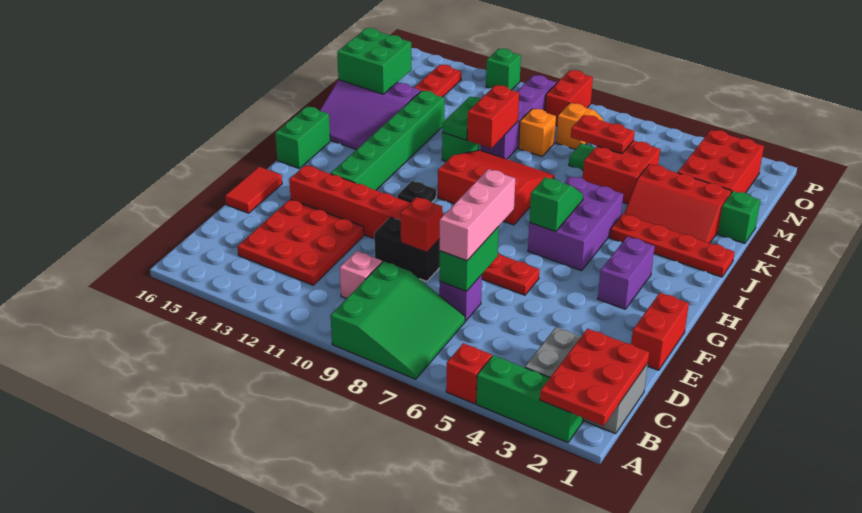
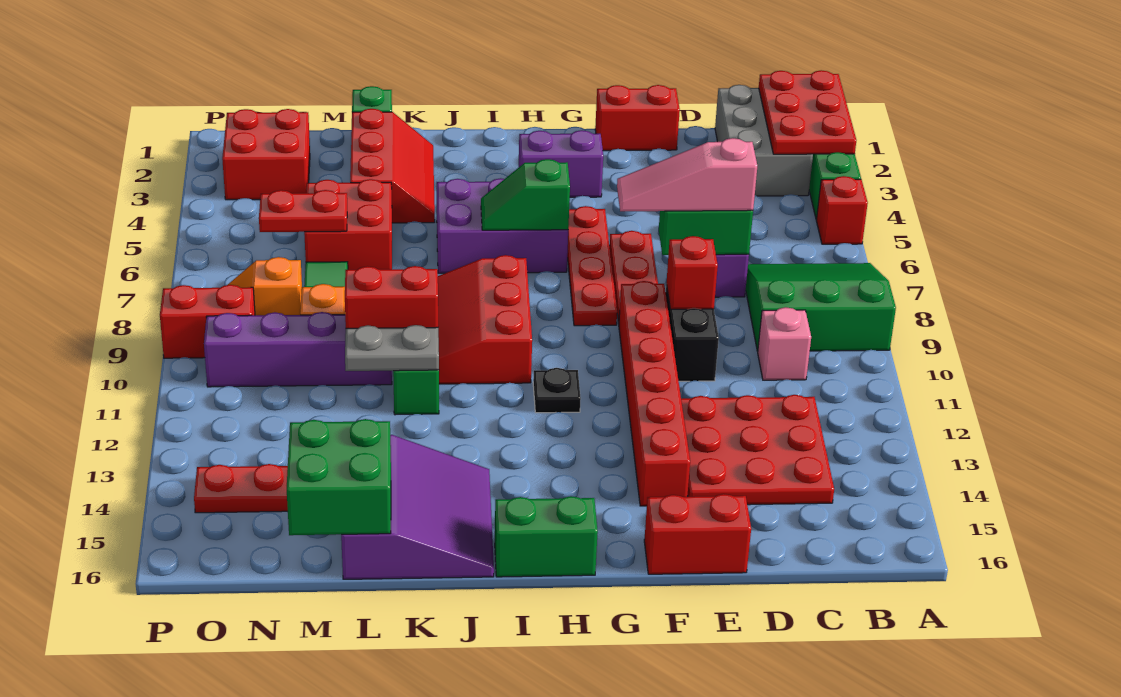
red plate A1:C2 level 2 -> red plate A1:B3 level 2
pink brick D7:F7 level 3 -> pink slope D7:F7 level 3 top D
red tile E16:F16 level 1 -> red brick E16:F16 level 1
green brick G13:L13 level 1 -> none
red plate J1:J4 level 1 -> red plate G5:G8 level 1
green plate K11:L11 level 2 -> grey plate K11:L11 level 2
red brick M2:O3 level 1 -> red brick N2:O3 level 1
red plate M6:M7 level 2 -> red plate M6:N6 level 2
green brick P12 level 1 -> none

